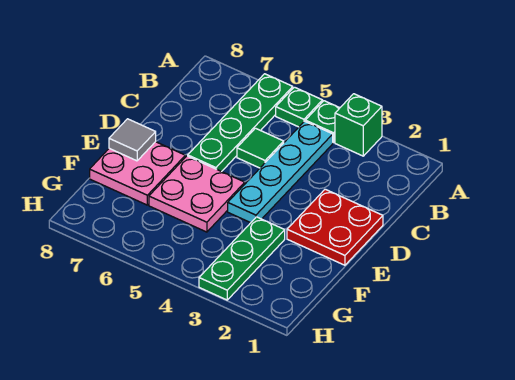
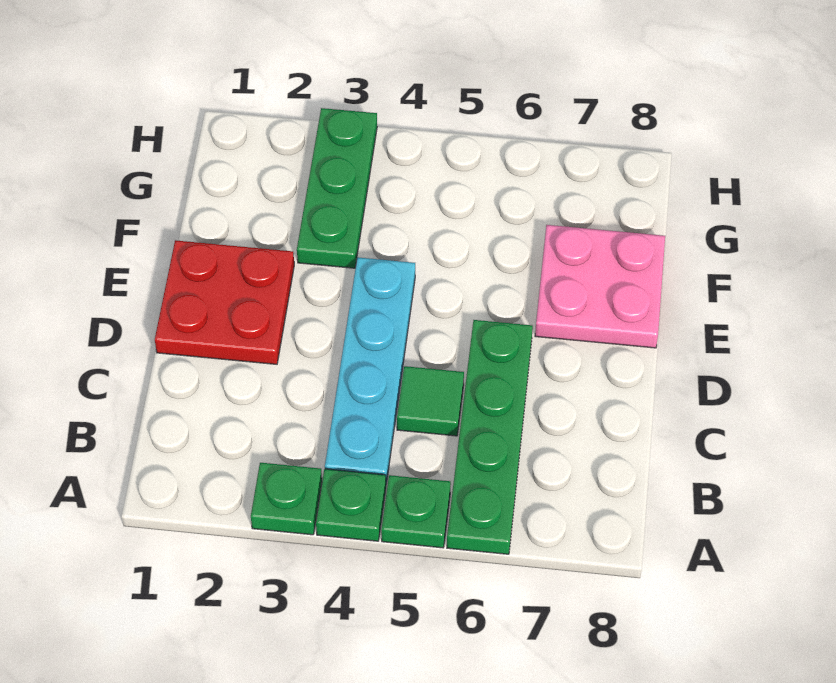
green brick A3 level 1 -> green plate A3 level 1
pink plate E5:F6 level 1 -> none
grey tile E8 level 2 -> none

